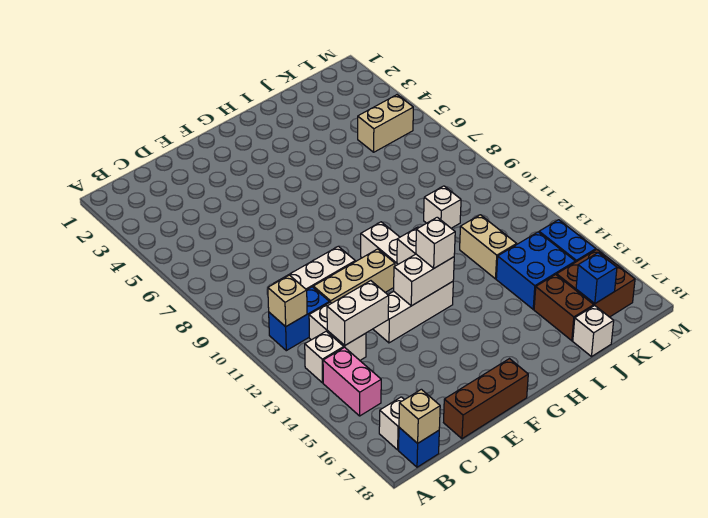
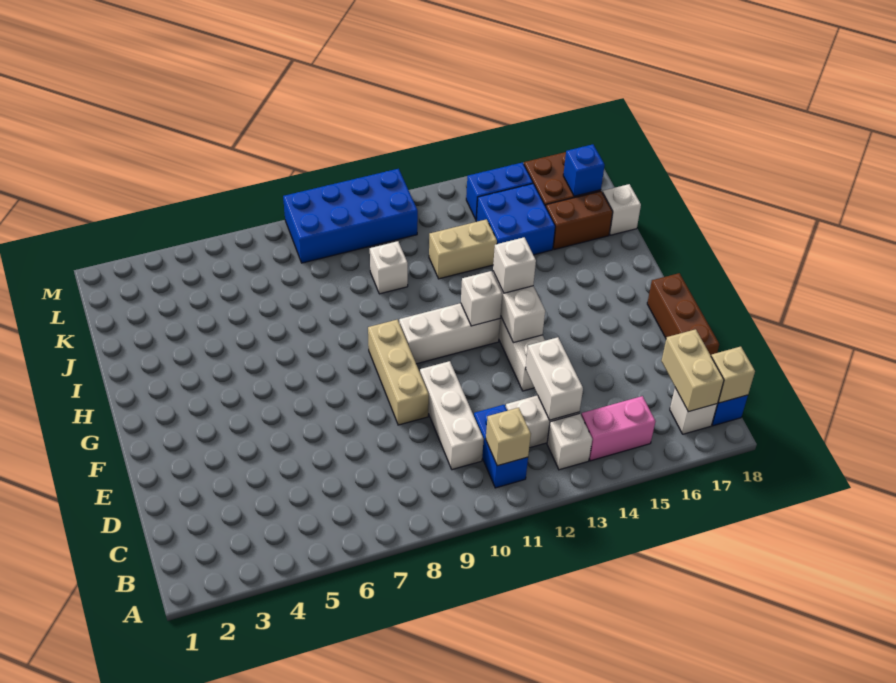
tan brick D11:F11 level 1 -> tan brick E9:G9 level 1
tan brick K5:L5 level 1 -> tan brick B17:C17 level 2
none -> blue brick L8:M11 level 1

